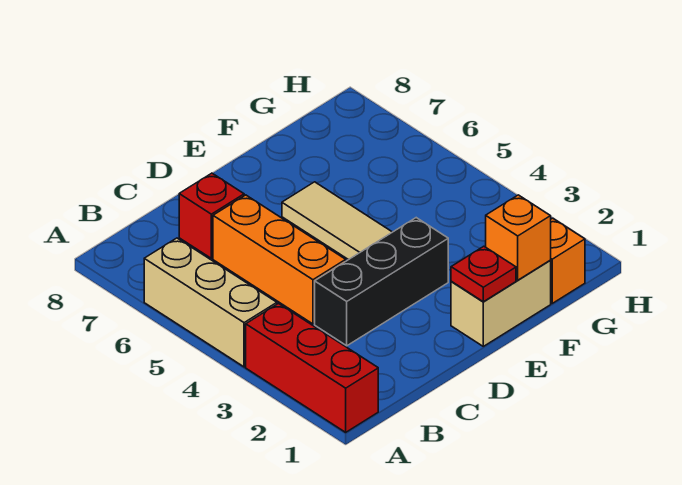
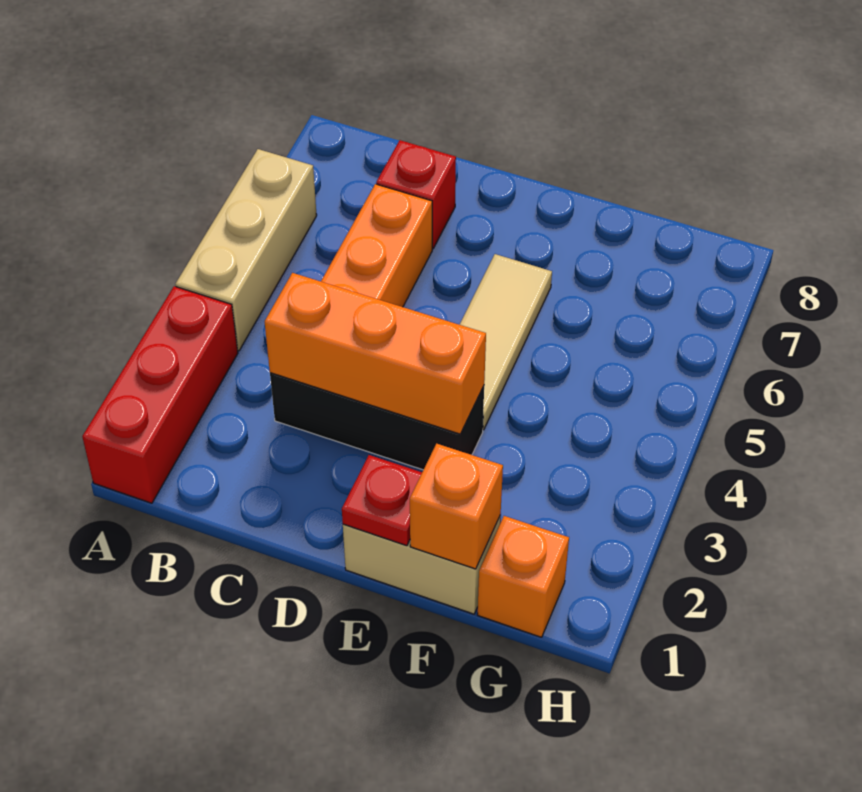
none -> orange brick C3:E3 level 2

